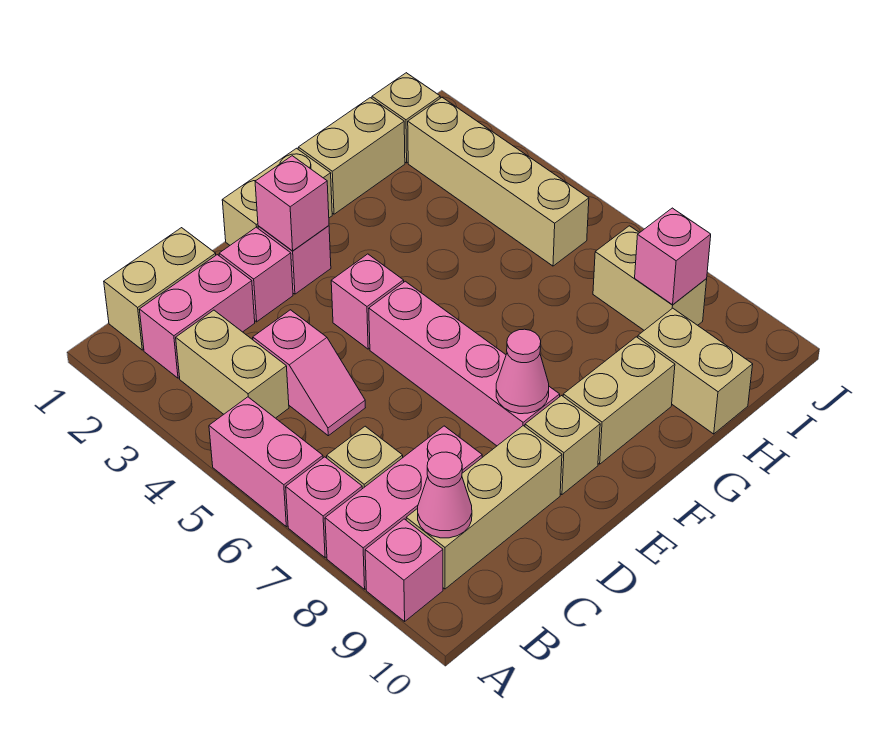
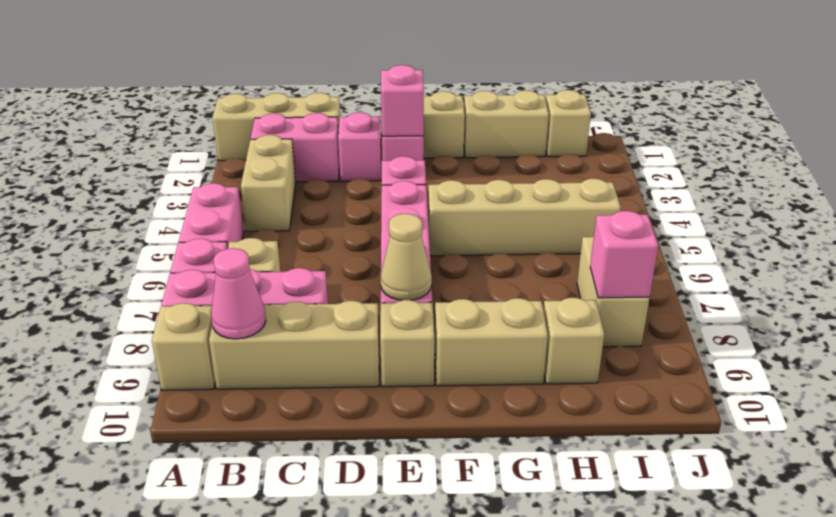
pink brick A9 level 1 -> tan brick A9 level 1
tan brick B1:C1 level 1 -> tan brick A1:C1 level 1
pink slope C4:C5 level 1 top 4 -> none
pink cone E8 level 2 -> tan cone E8 level 2
tan brick H9:H10 level 1 -> tan brick H9 level 1
tan brick I2:I5 level 1 -> tan brick F5:I5 level 1

